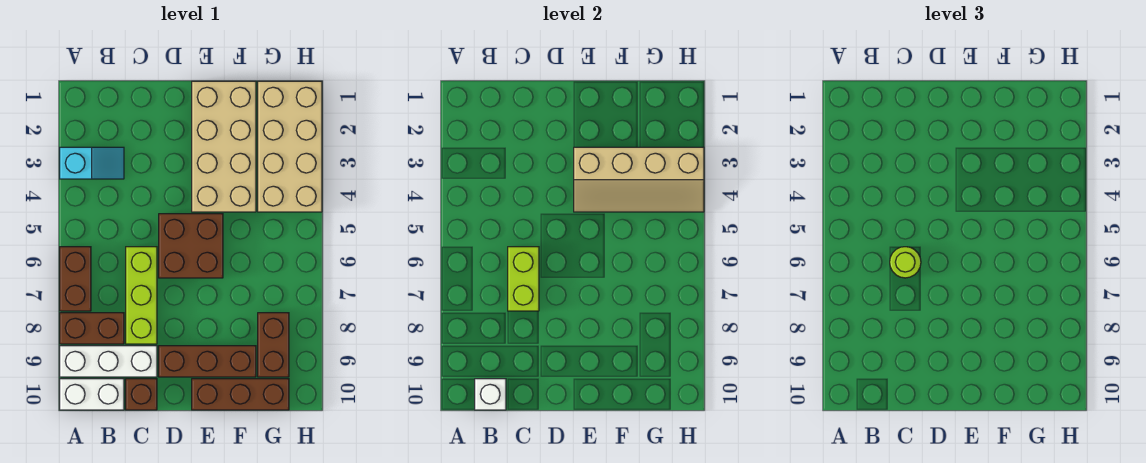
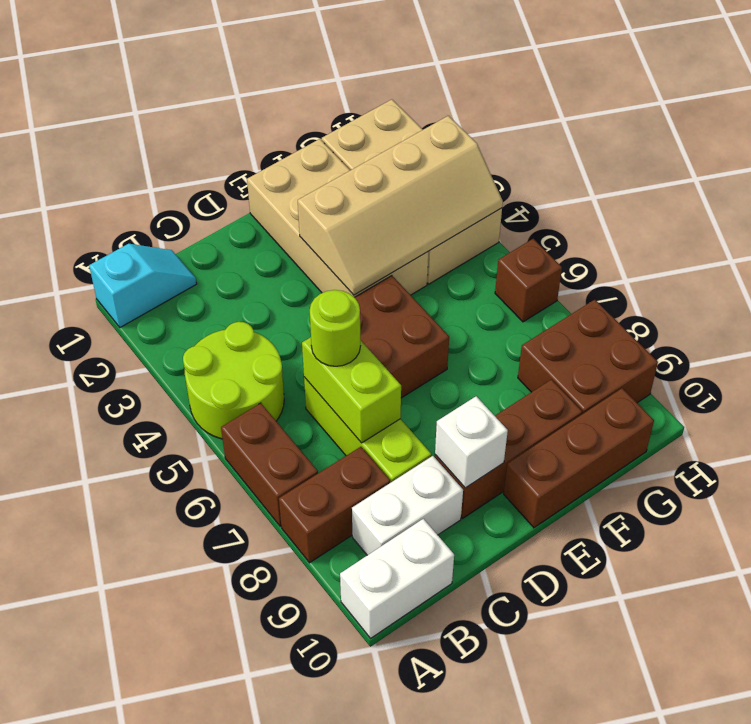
cyan slope A3:B3 level 1 top A -> cyan slope A1:B1 level 1 top A
none -> lime round brick A4:B5 level 1
white brick A9:C9 level 1 -> white brick B9:C9 level 1
white brick B10 level 2 -> white brick D9 level 2
brown brick C10 level 1 -> brown brick H6 level 1
brown brick G8:G9 level 1 -> brown brick G8:H9 level 1

